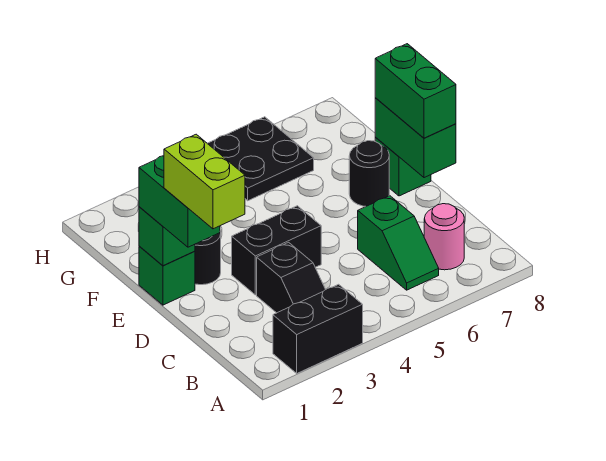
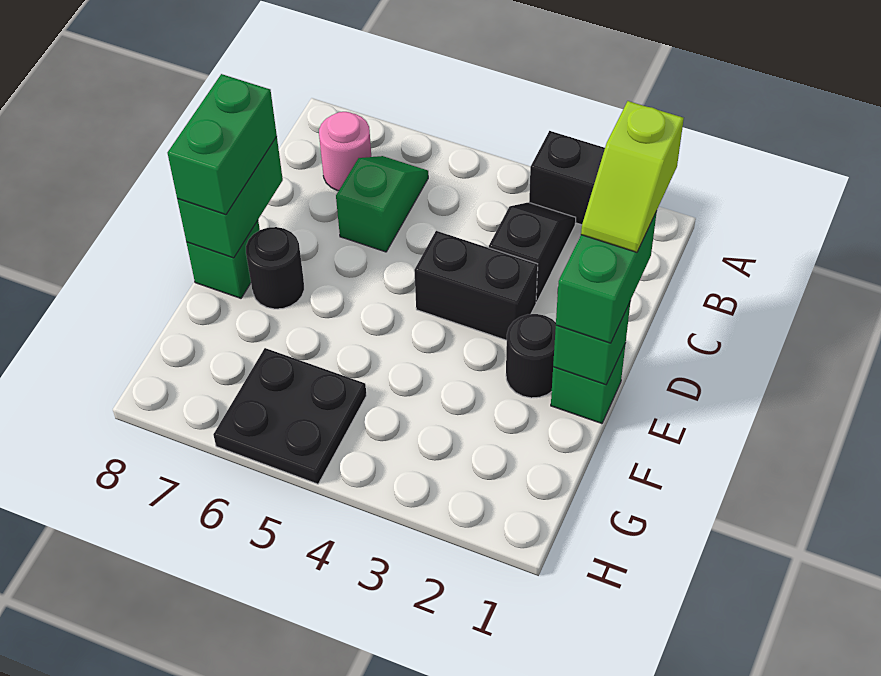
lime brick C1:D1 level 4 -> lime slope C1:D1 level 4 top C

